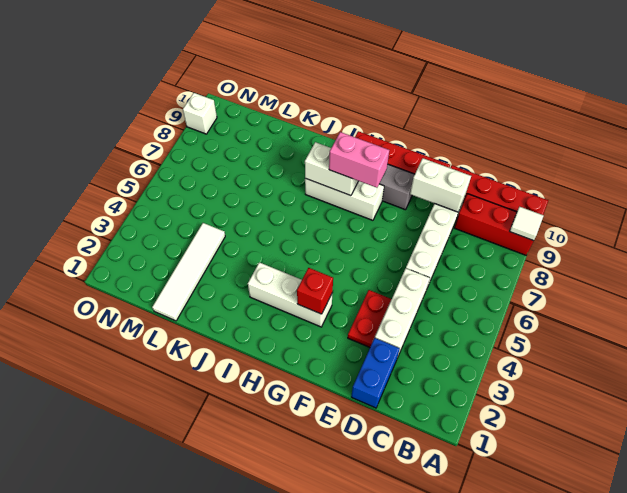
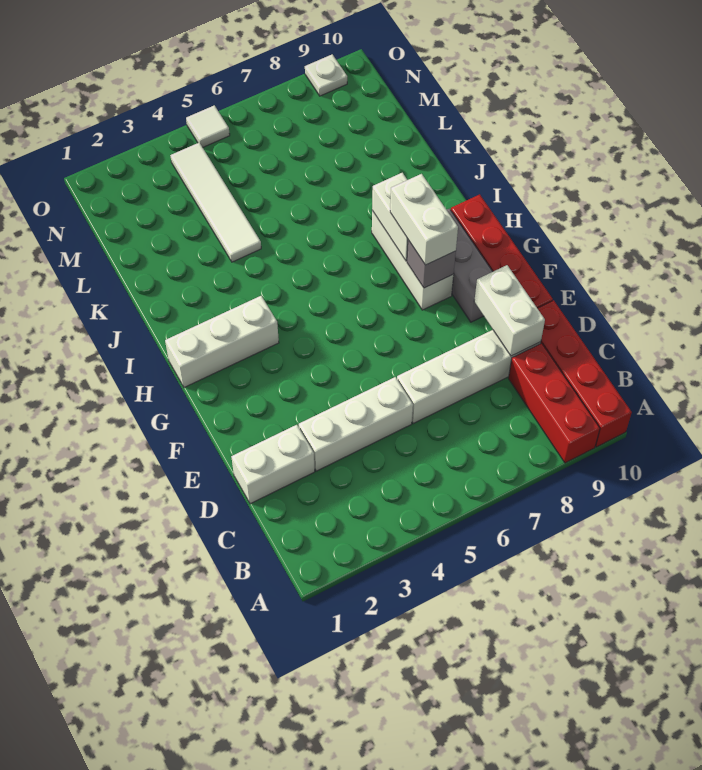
white tile A9 level 2 -> white tile O5 level 1
blue brick D1:D2 level 1 -> white brick D1:D2 level 1
red plate E3:E4 level 1 -> none
white brick G3:I3 level 1 -> white brick H1:H3 level 1
red brick G3 level 2 -> none
none -> grey brick G8 level 2
pink brick G8:H8 level 3 -> white brick G8:H8 level 3
white tile L1:L4 level 1 -> white tile K4:N4 level 1
white brick O9 level 1 -> white plate O9 level 1

